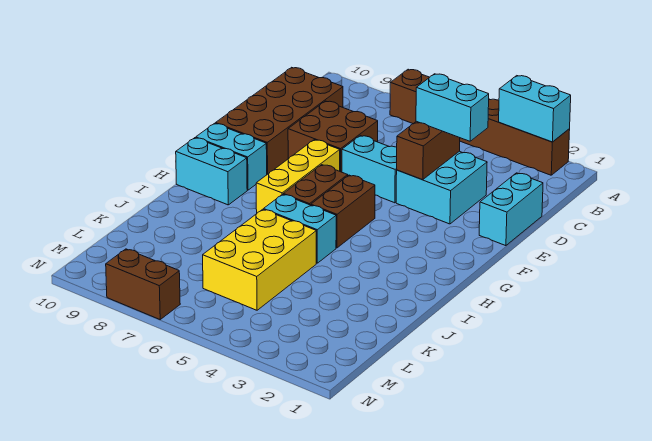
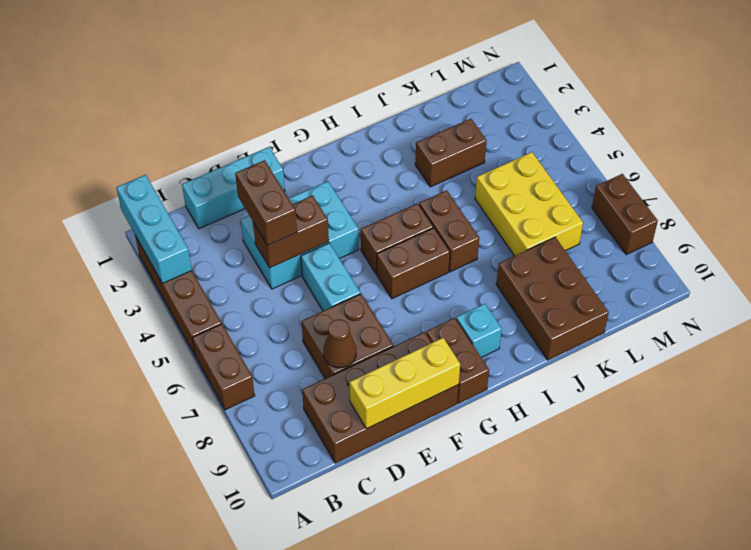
cyan brick A2:A3 level 2 -> cyan brick A1:A3 level 2
cyan brick D1:E1 level 1 -> cyan brick C1:E1 level 1
cyan brick D3:E4 level 1 -> cyan brick D3:F4 level 1
cyan brick D3:D4 level 3 -> brown brick D3:D4 level 3
none -> brown cone D8 level 2
yellow brick F7:H7 level 1 -> yellow brick D10:F10 level 2
cyan brick G9:G10 level 1 -> brown brick G9:G10 level 1
cyan brick H9:H10 level 1 -> cyan brick H9 level 1
cyan brick I5:I6 level 1 -> brown brick I5:I6 level 1
none -> brown brick J3:K3 level 1
yellow brick J5:L6 level 1 -> yellow brick K5:L7 level 1
none -> brown brick J8:K10 level 1

